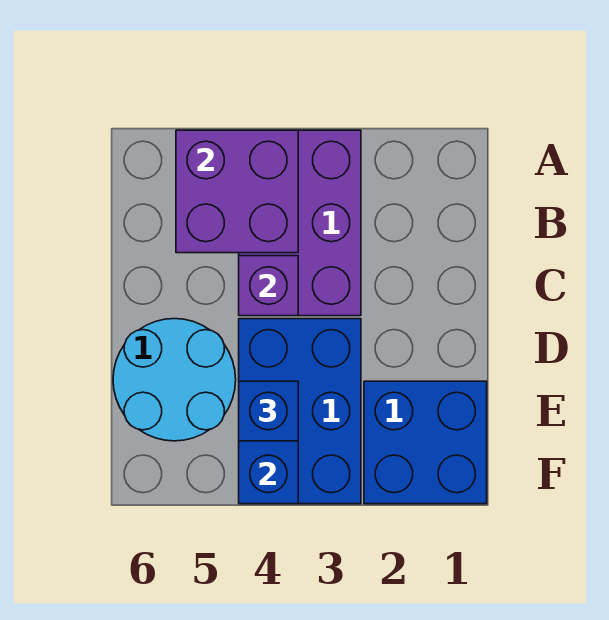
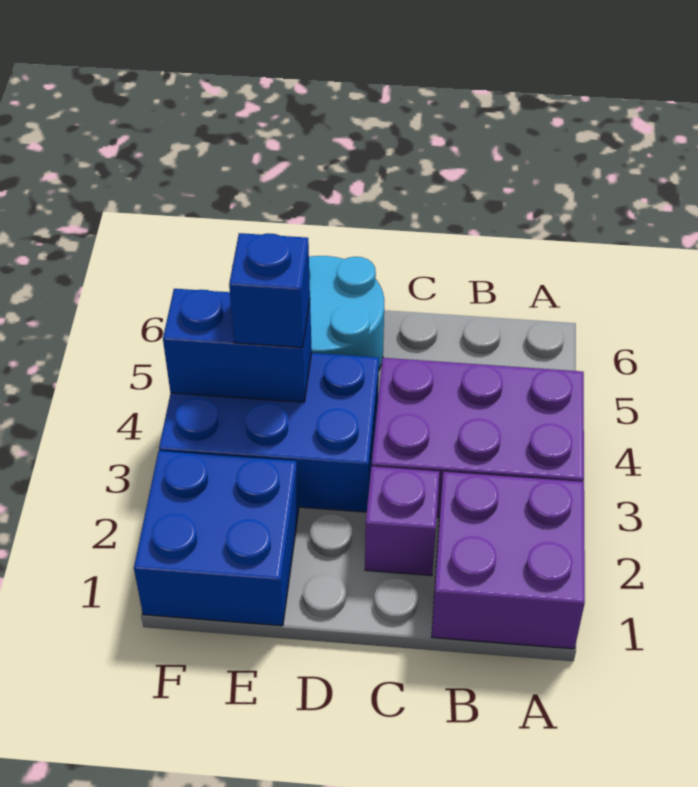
purple brick A4:B5 level 2 -> purple brick A1:B2 level 1
purple brick C4 level 2 -> purple brick C2 level 1

